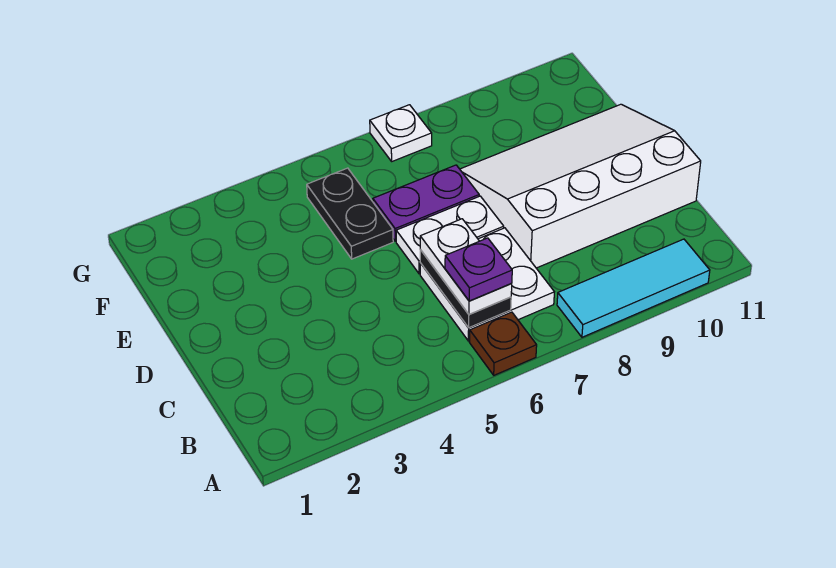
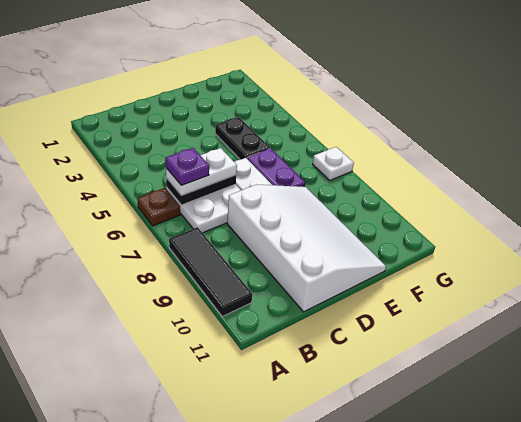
cyan tile A8:A10 level 1 -> black tile A8:A10 level 1
black plate E5:F5 level 1 -> black plate E4:E5 level 1

